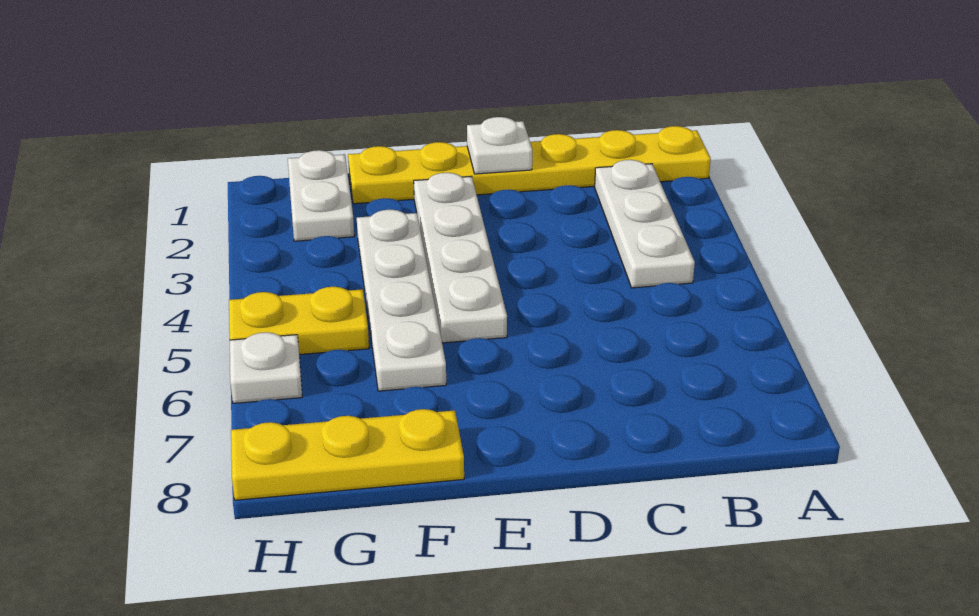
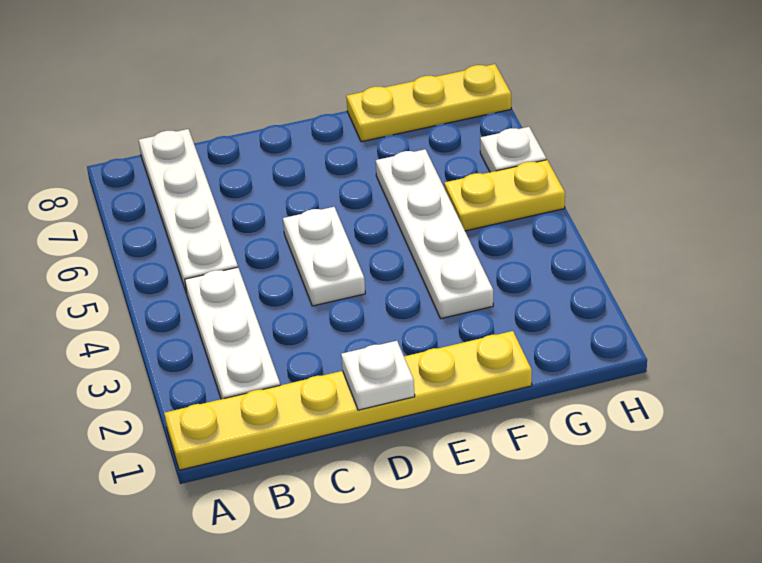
white plate E2:E5 level 1 -> white plate B5:B8 level 1
white plate G1:G2 level 1 -> white plate D4:D5 level 1

